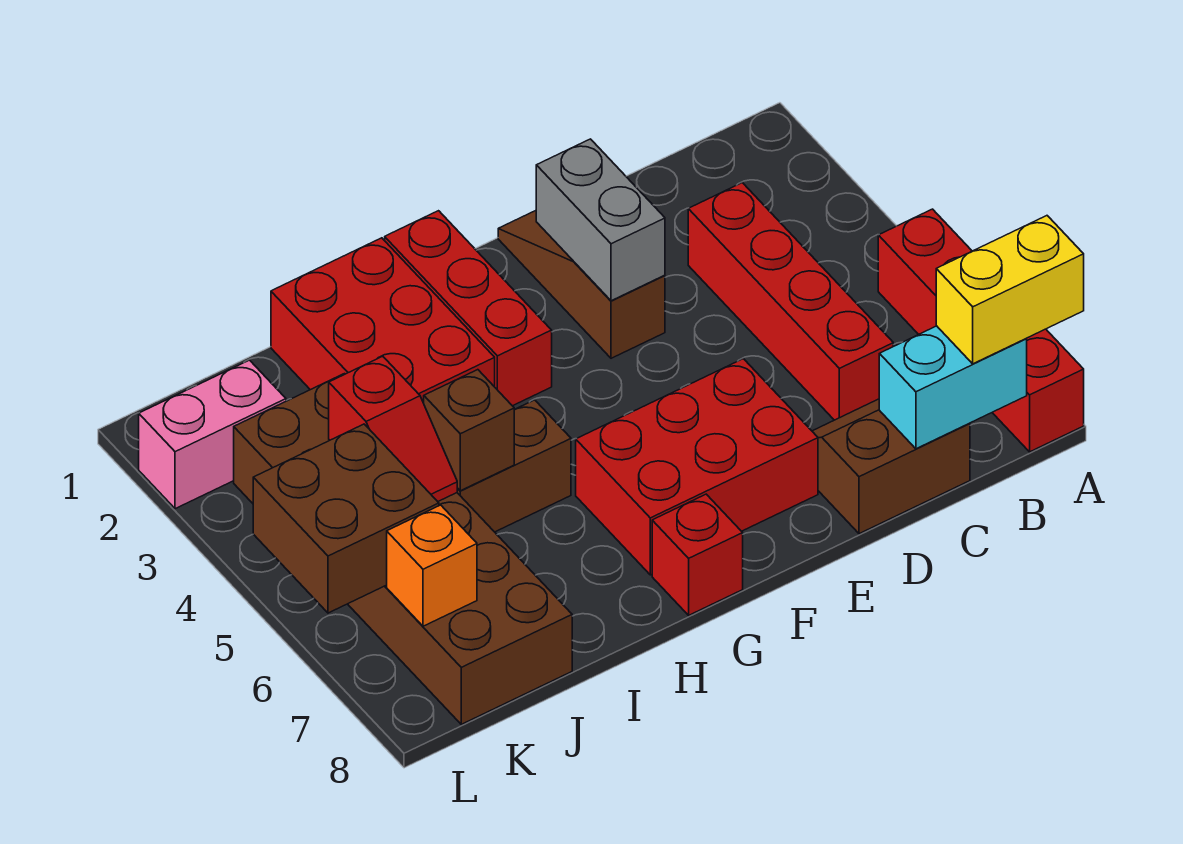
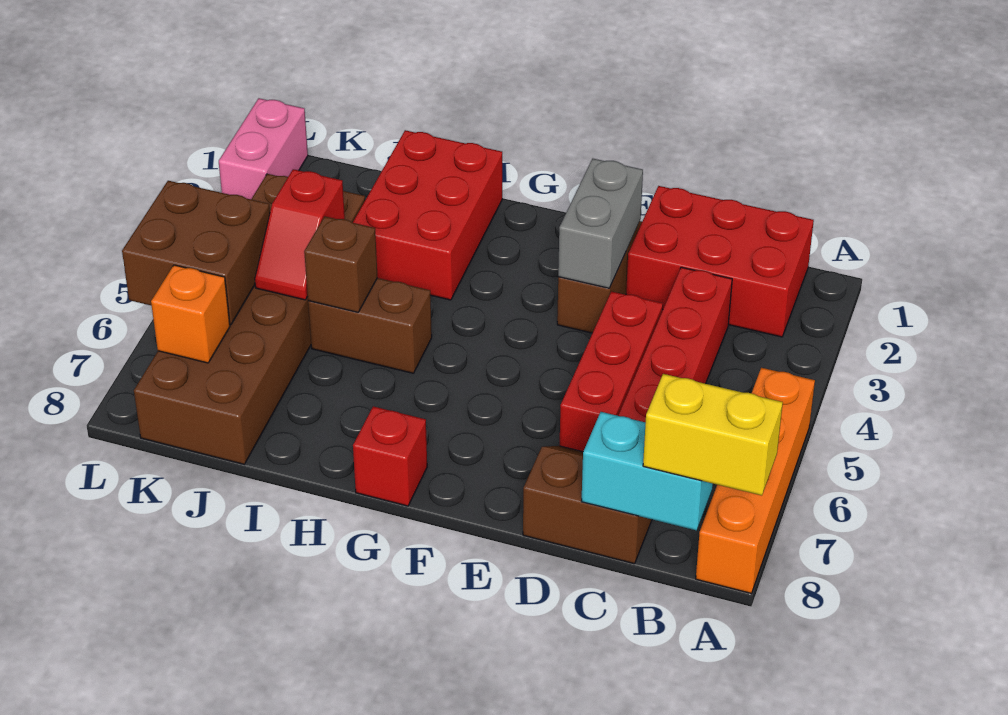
red brick A5:A8 level 1 -> orange brick A5:A8 level 1
red brick E6:G7 level 1 -> red brick B1:D2 level 1
red brick G1:G3 level 1 -> red brick D4:D6 level 1
pink brick K2:L2 level 1 -> pink brick L1:L2 level 1

